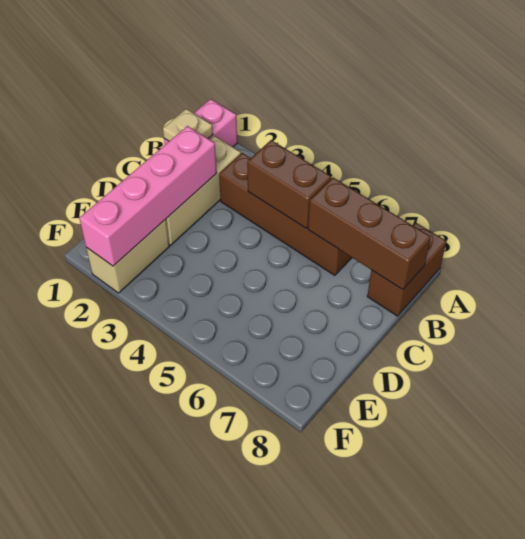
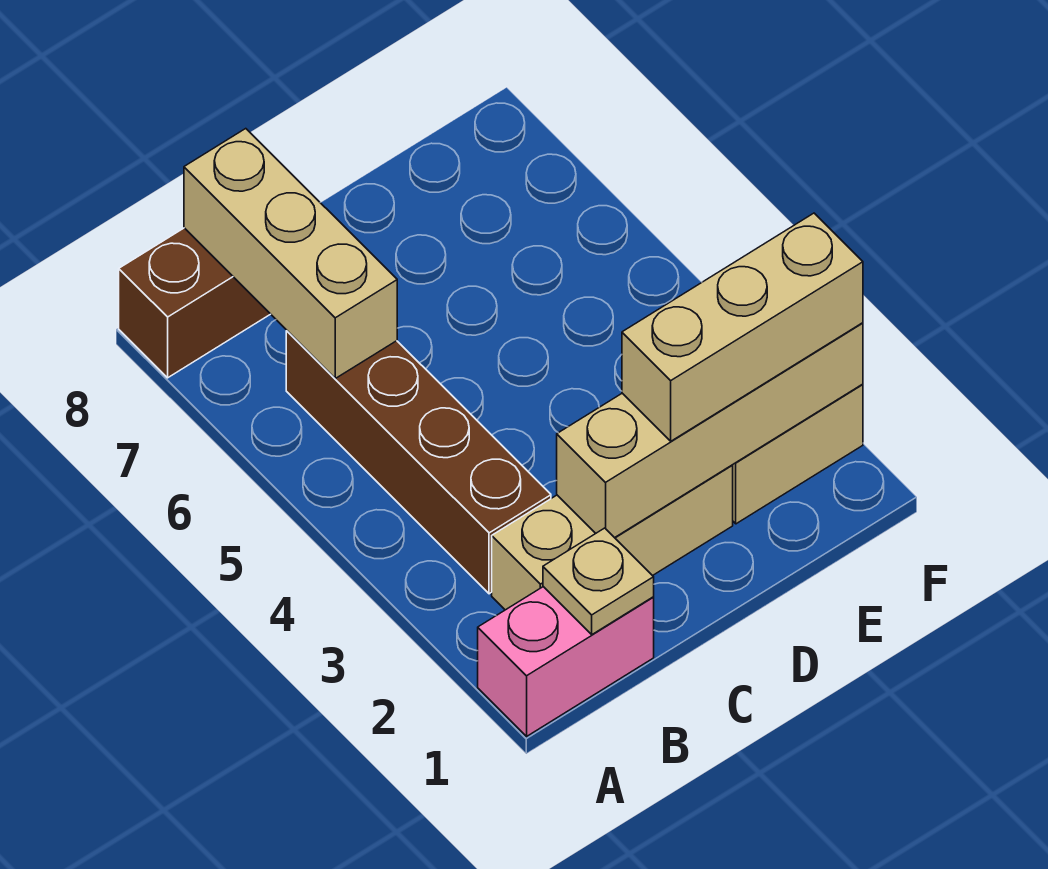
brown brick B4:B5 level 2 -> none
brown brick B6:B8 level 2 -> tan brick B6:B8 level 2
pink brick C2:F2 level 2 -> tan brick C2:F2 level 2
none -> tan brick D2:F2 level 3

